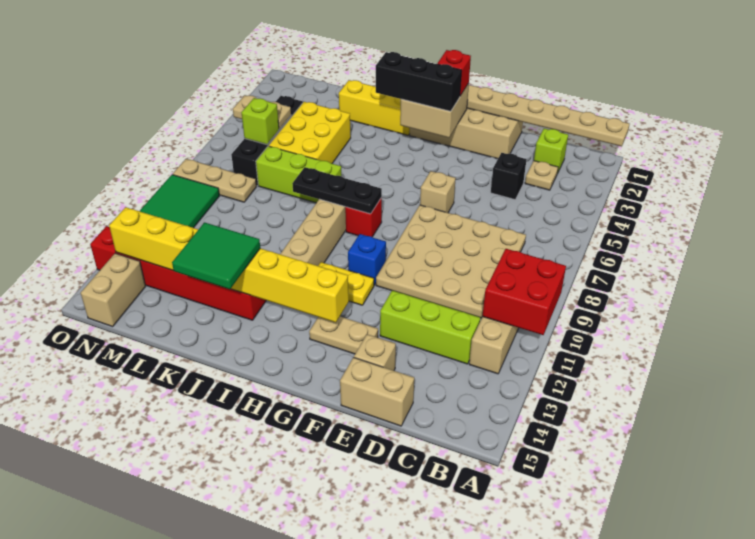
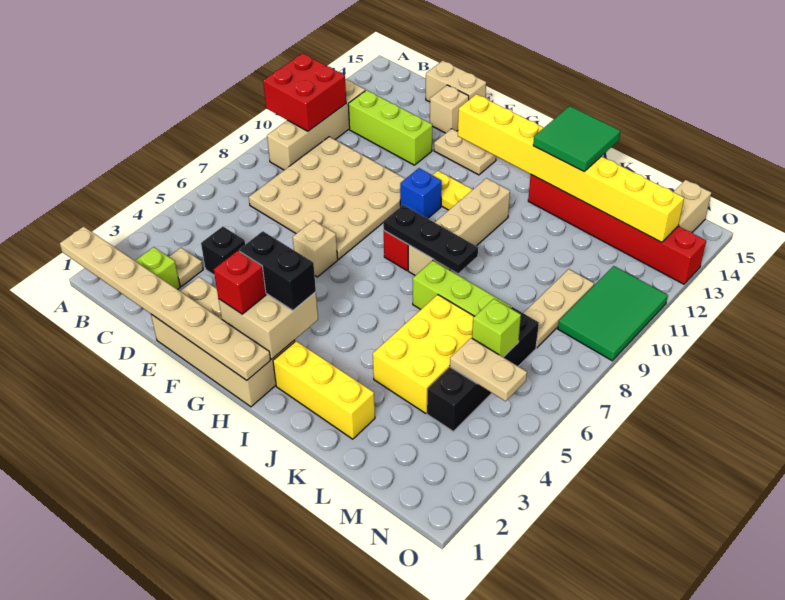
black brick G3:I3 level 3 -> black brick G3:H3 level 3
tan plate M8:O8 level 1 -> tan plate M8:M10 level 1

